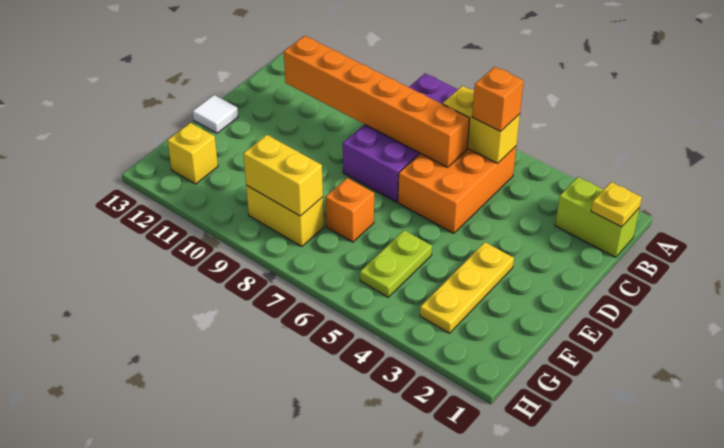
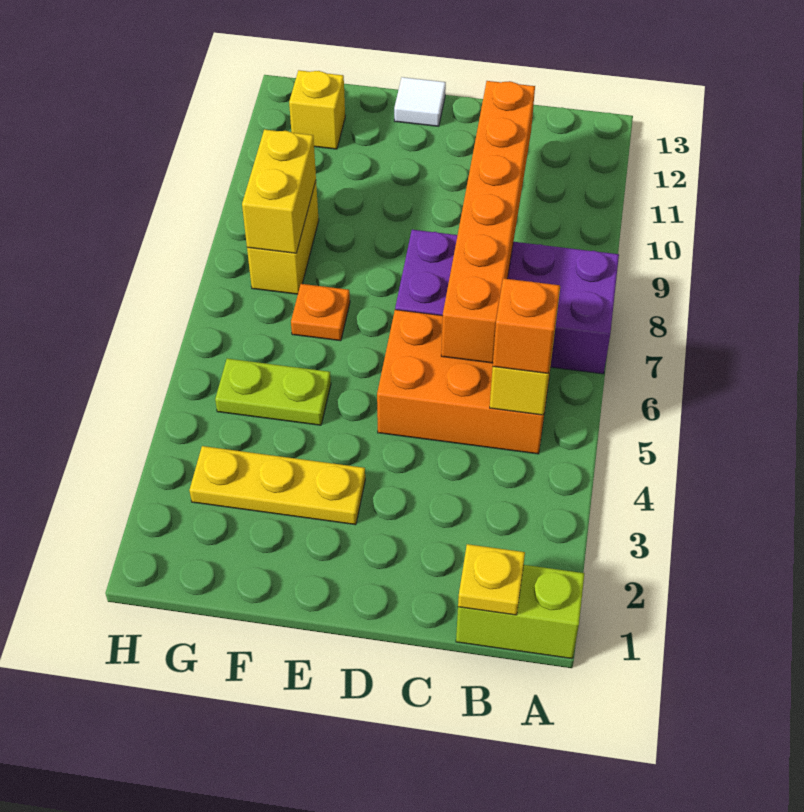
lime brick B1:B2 level 1 -> lime brick A1:B1 level 1
orange brick F7 level 1 -> orange plate F7 level 1

